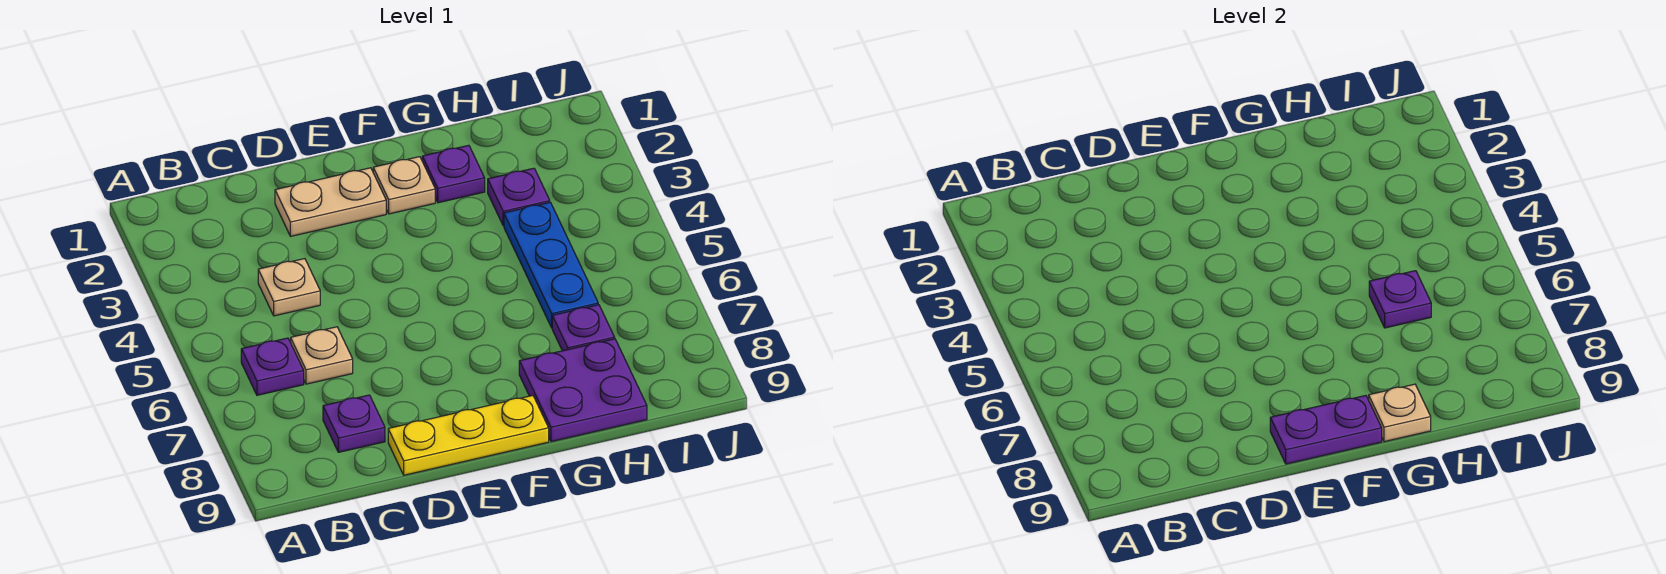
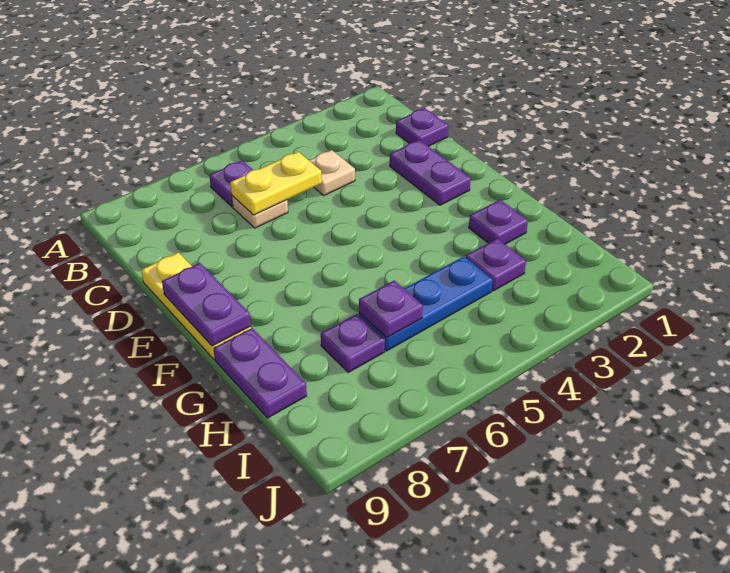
none -> yellow plate C5:C6 level 2
purple plate C8 level 1 -> purple plate C1 level 1
tan plate D2:E2 level 1 -> purple plate D2:E2 level 1
tan plate F2 level 1 -> none
purple plate G8:H9 level 1 -> purple plate G9:H9 level 1
tan plate G9 level 2 -> none

